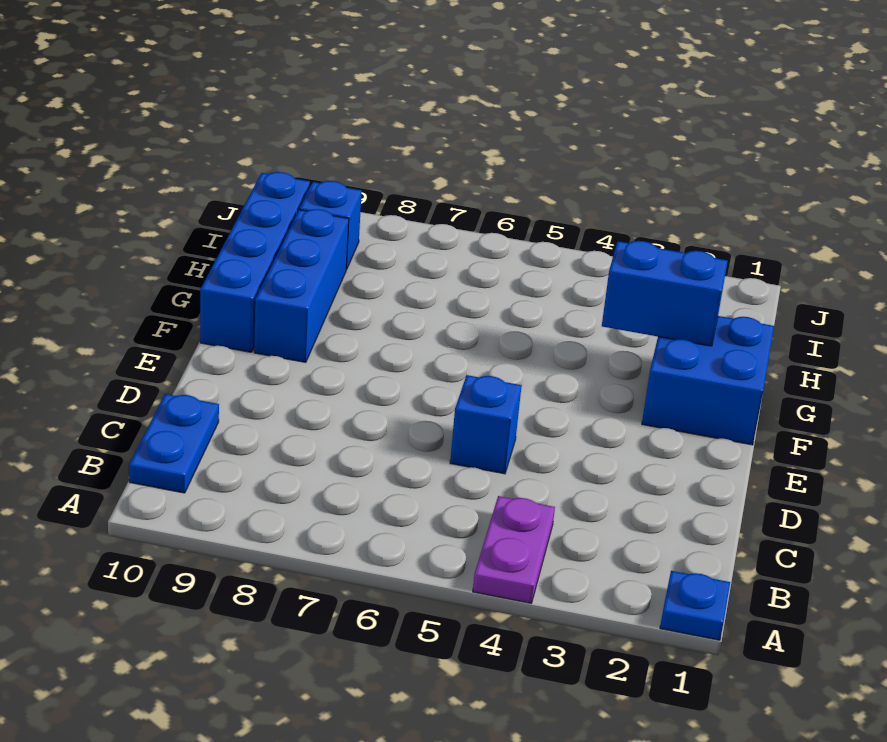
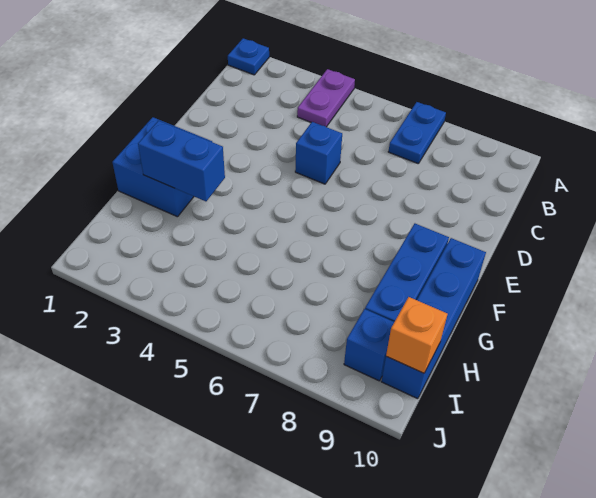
blue plate B10:C10 level 1 -> blue plate A7:B7 level 1
none -> orange brick I10 level 2

